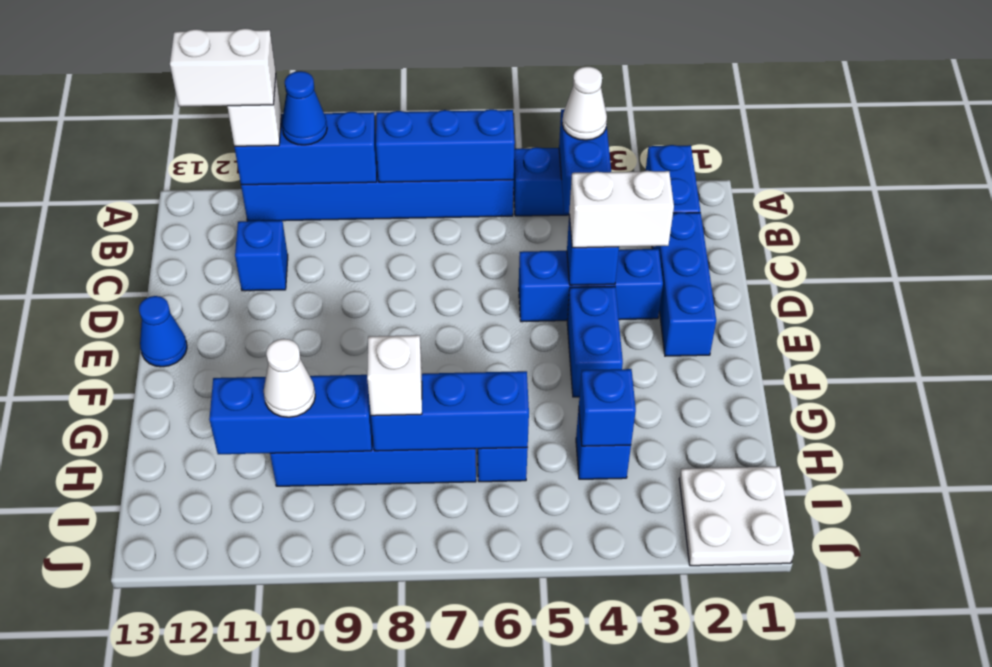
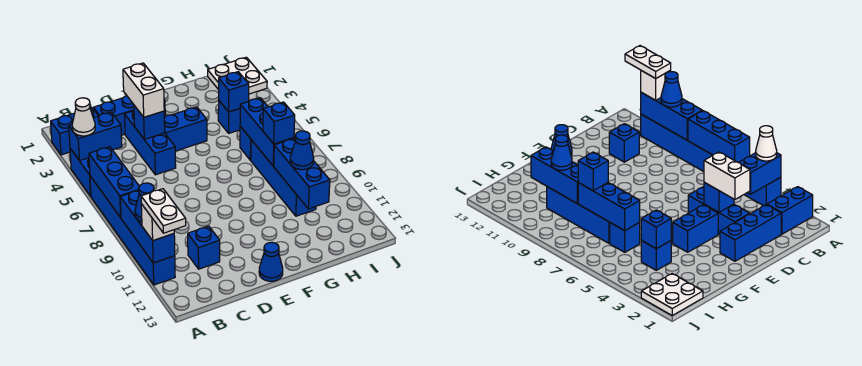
white brick A11:A12 level 4 -> white plate A11:A12 level 4
white brick H8 level 3 -> blue brick H8 level 3
white cone H10 level 3 -> blue cone H10 level 3

